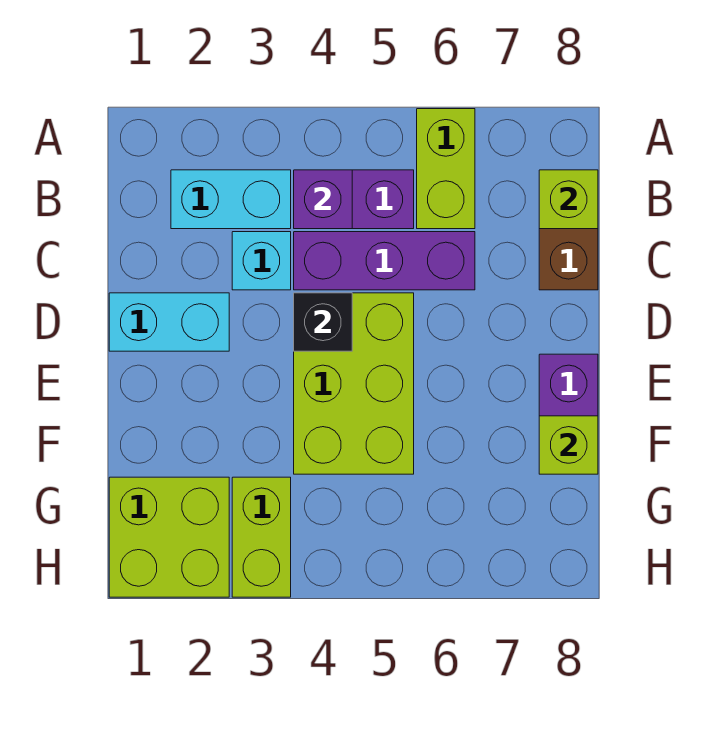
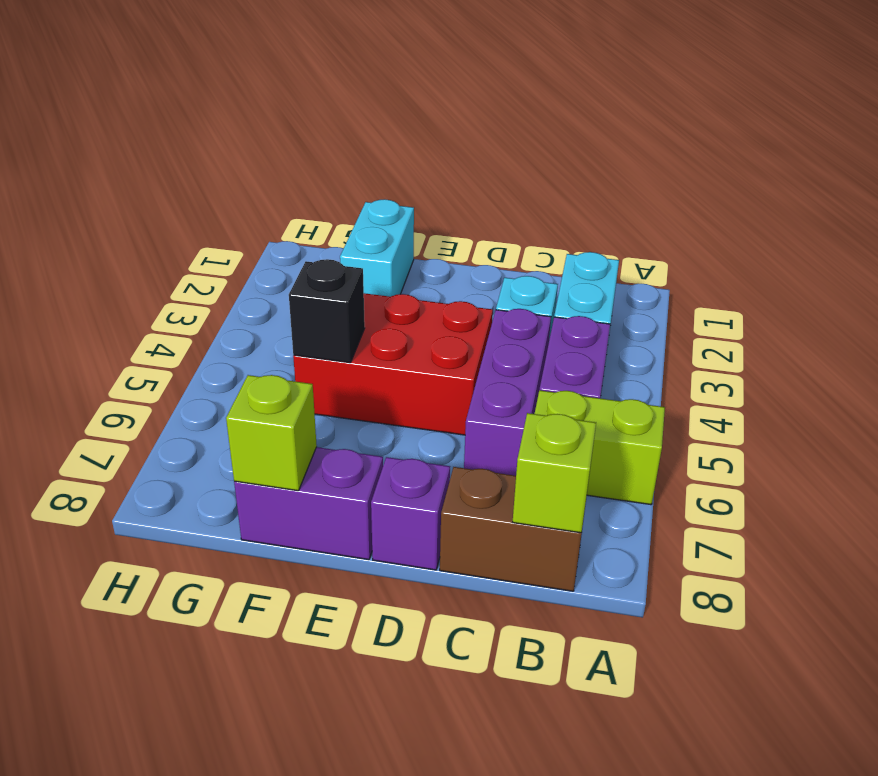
purple brick B4 level 2 -> purple brick D8 level 1
cyan brick D1:D2 level 1 -> cyan brick F1:F2 level 1
lime brick D4:F5 level 1 -> red brick D4:F5 level 1
black brick D4 level 2 -> black brick F5 level 2
lime brick G1:H2 level 1 -> none
lime brick G3:H3 level 1 -> none

